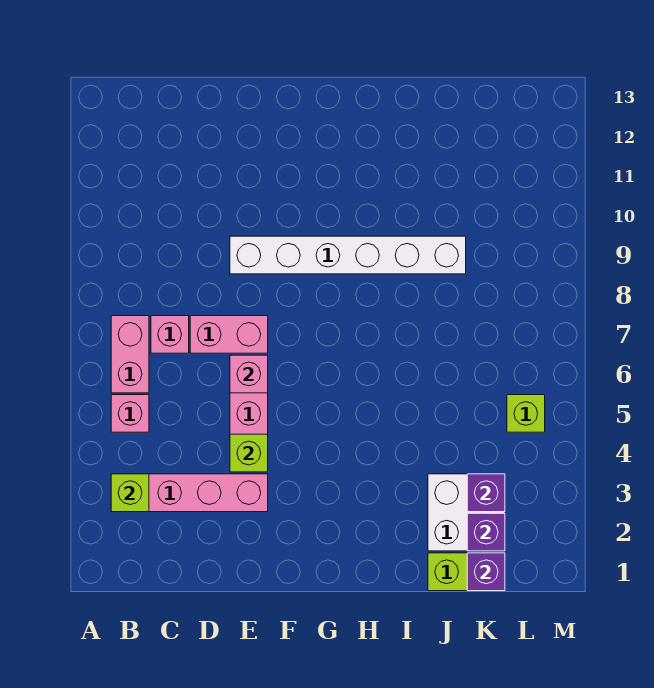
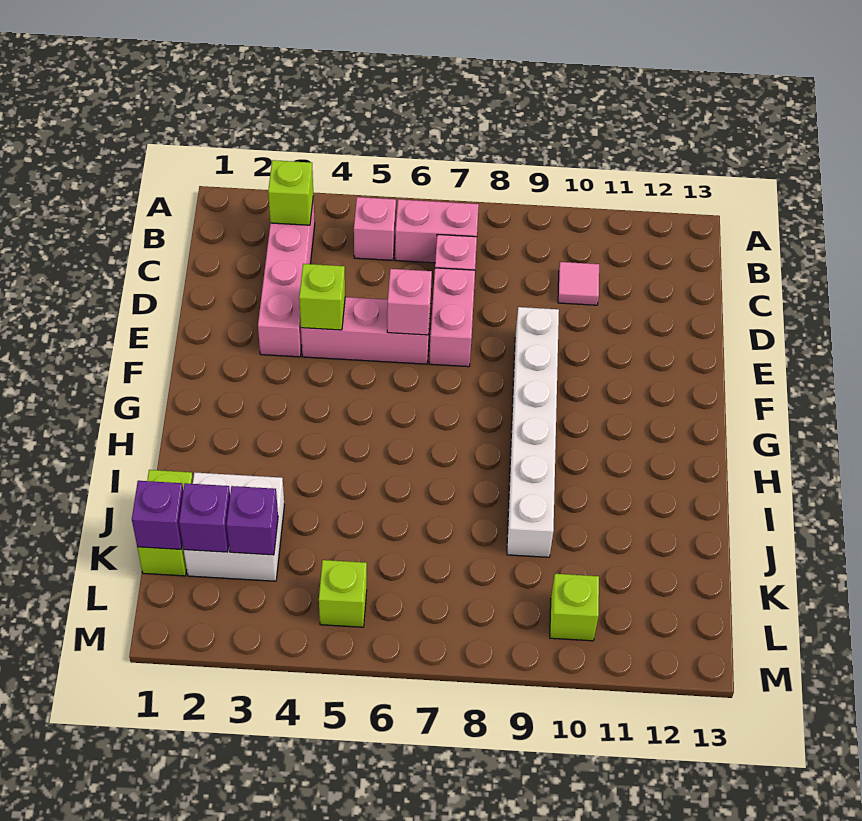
none -> pink tile C10 level 1
none -> lime brick L10 level 1

